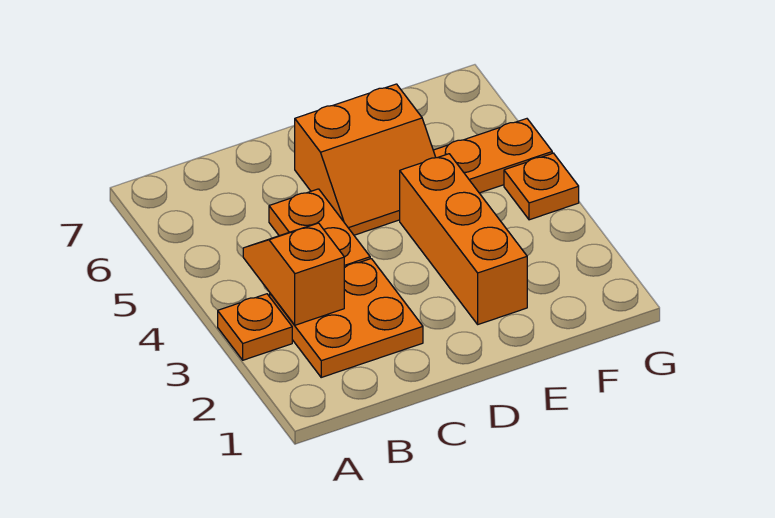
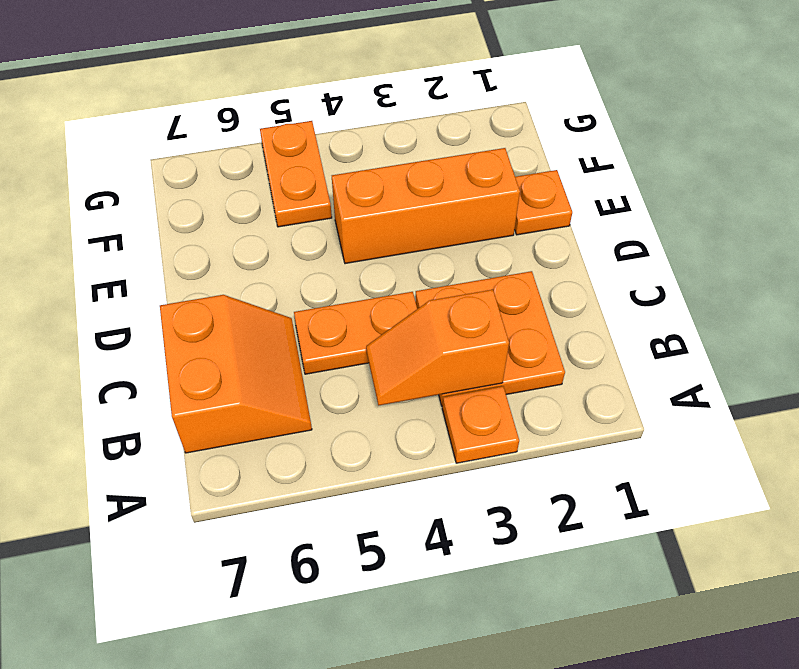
orange slope D5:E6 level 1 top 6 -> orange slope B6:C7 level 1 top 7
orange plate G4 level 1 -> orange plate E1 level 1

